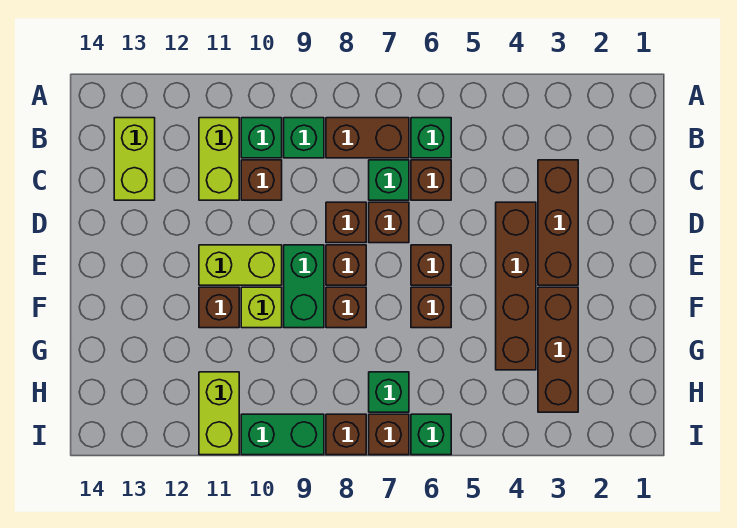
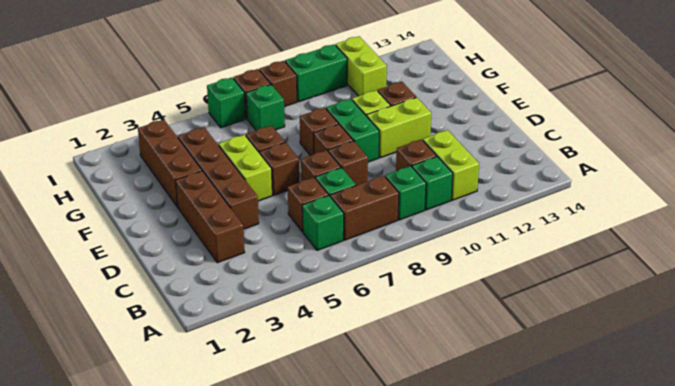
lime brick B13:C13 level 1 -> lime brick E5:F5 level 1

